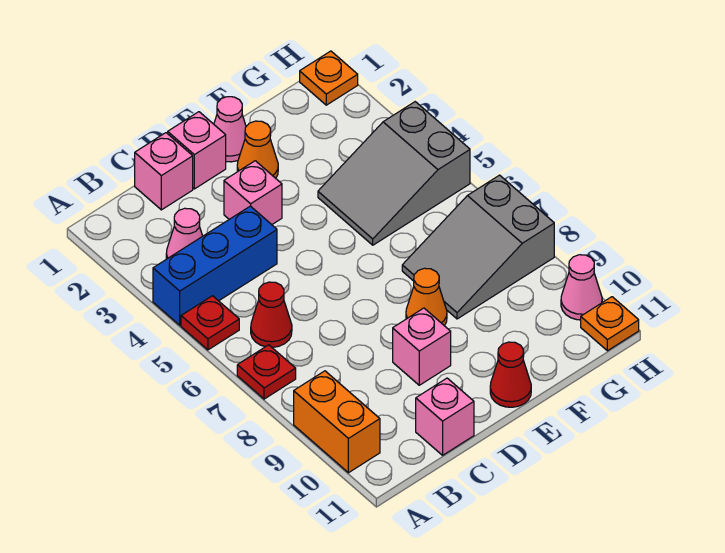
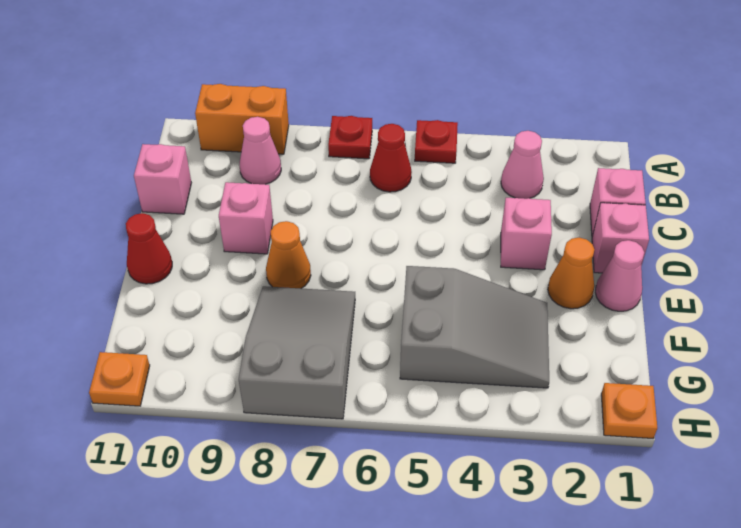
blue brick A4:C4 level 1 -> none
grey slope F4:H5 level 1 top H -> grey slope F3:G5 level 1 top 5
pink cone H10 level 1 -> pink cone B9 level 1

